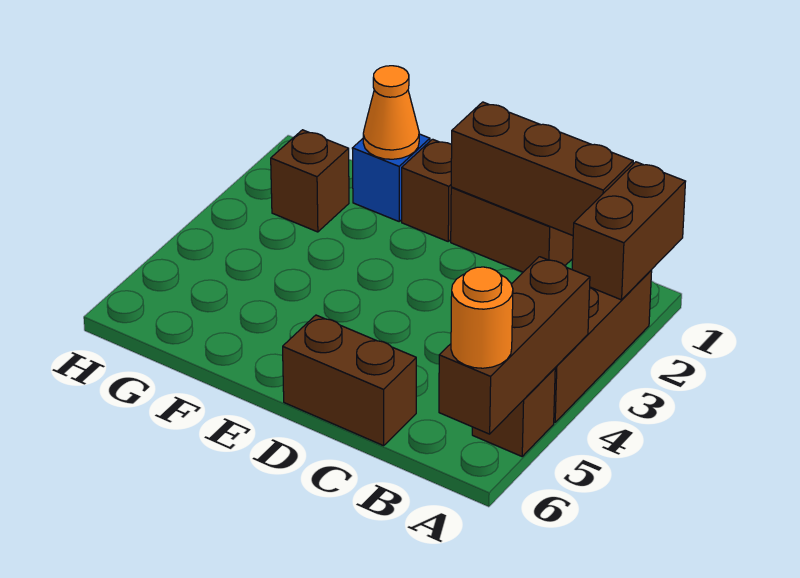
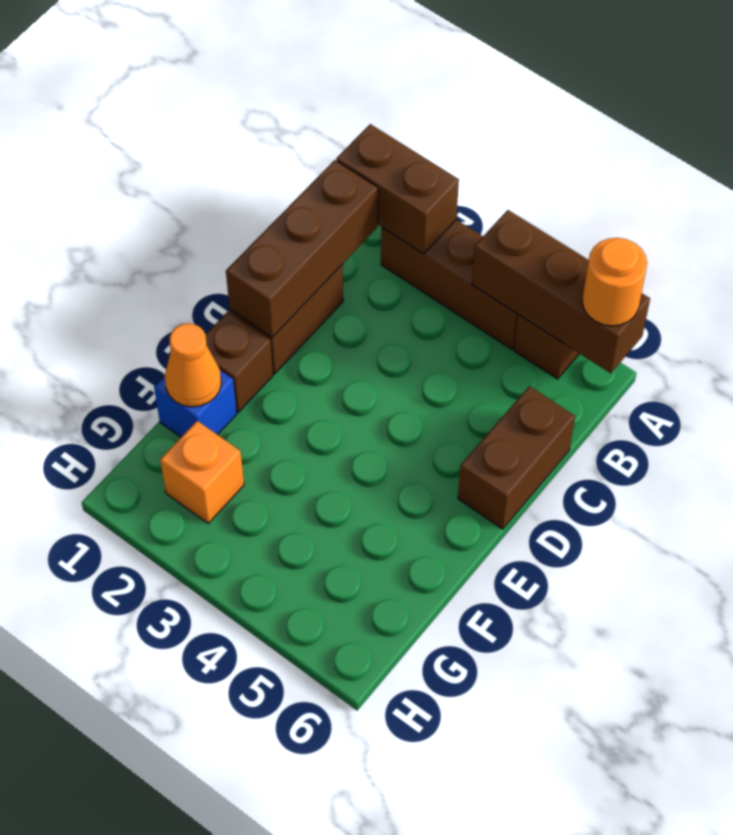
brown brick G2 level 1 -> orange brick G2 level 1

